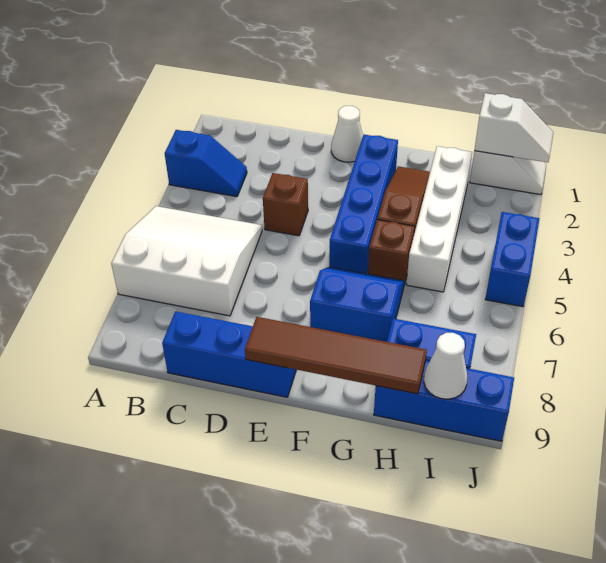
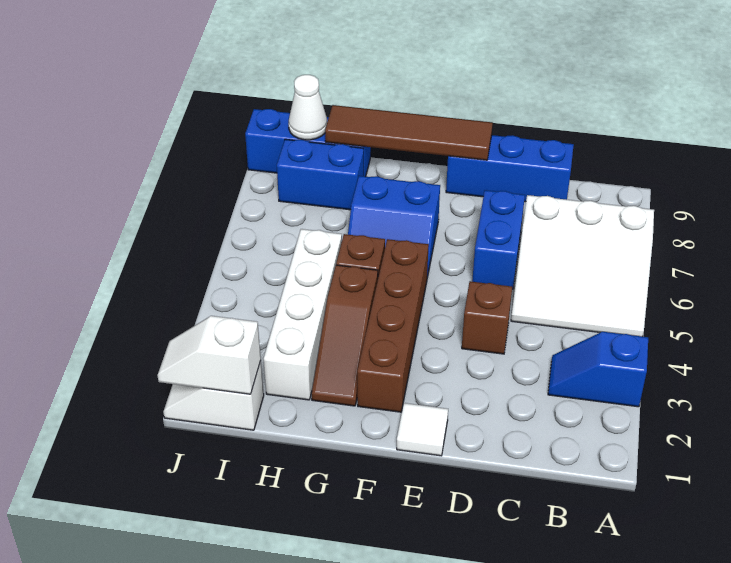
white cone E1 level 1 -> white tile E1 level 1
blue brick F2:F5 level 1 -> brown brick F2:F5 level 1
blue brick J4:J5 level 1 -> blue brick D6:D7 level 1

